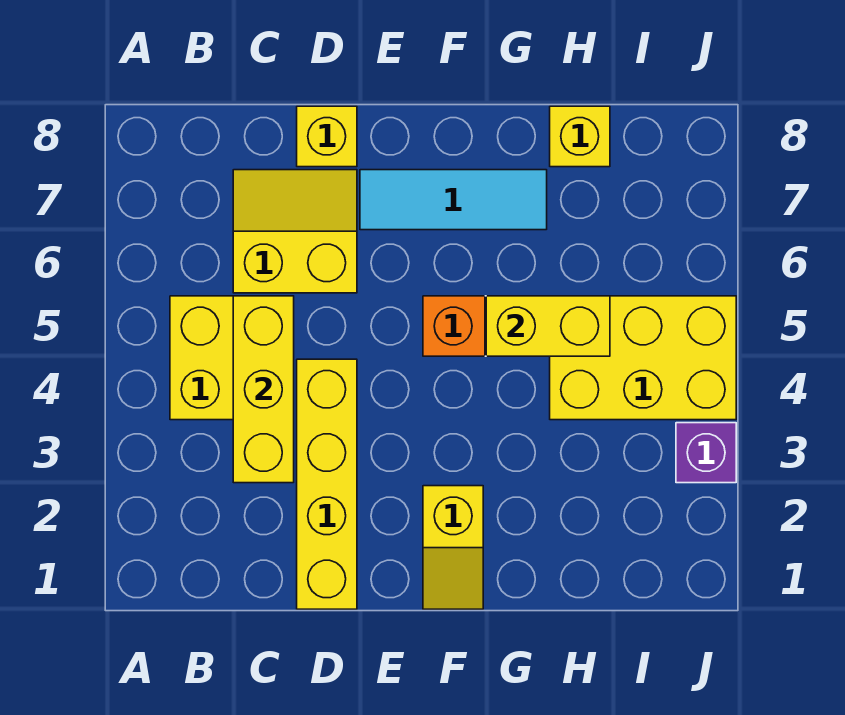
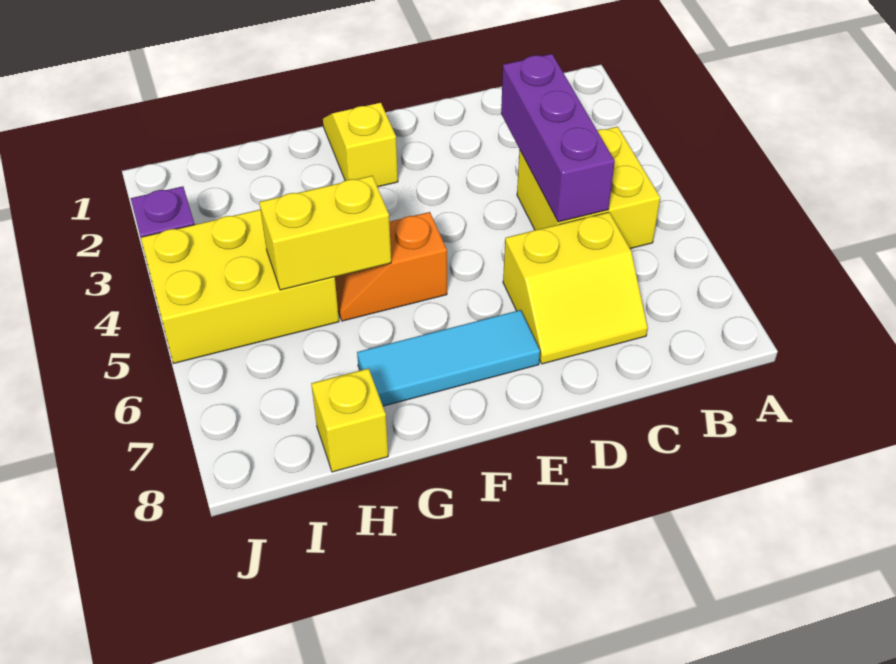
yellow brick C3:C5 level 2 -> purple brick C3:C5 level 2
yellow brick D1:D4 level 1 -> none
yellow brick D8 level 1 -> none

